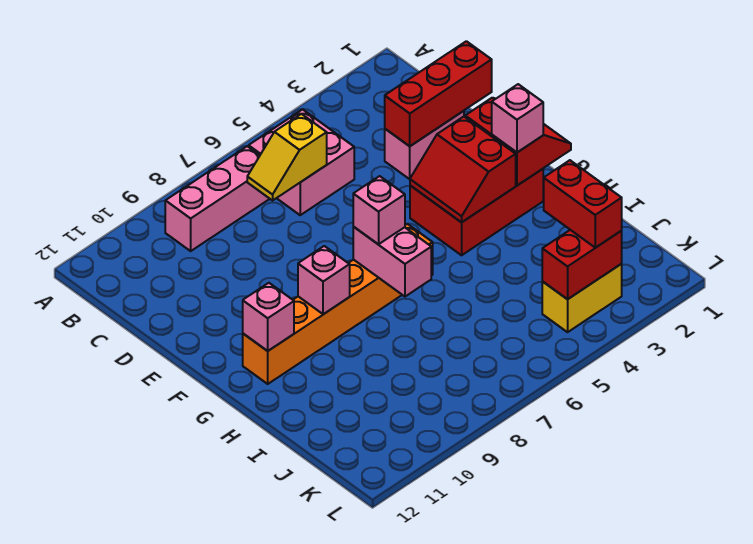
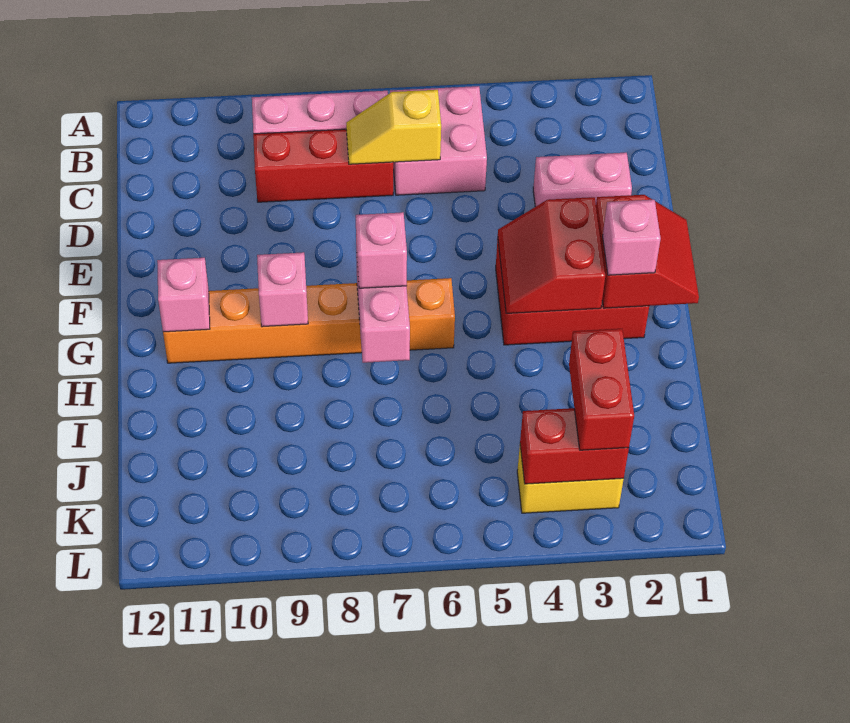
red brick D1:D3 level 2 -> red brick C7:C9 level 1

